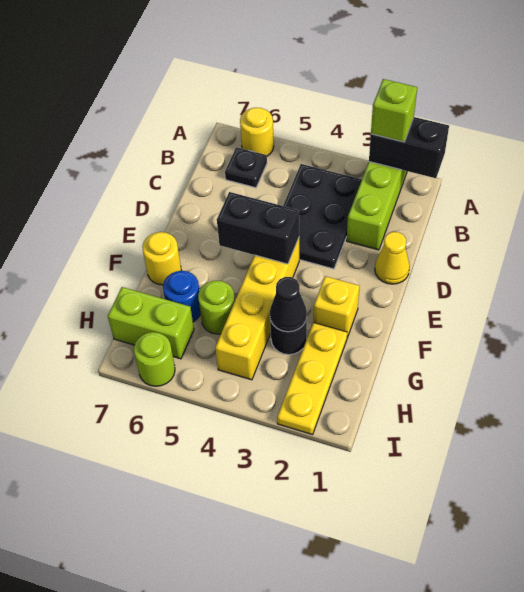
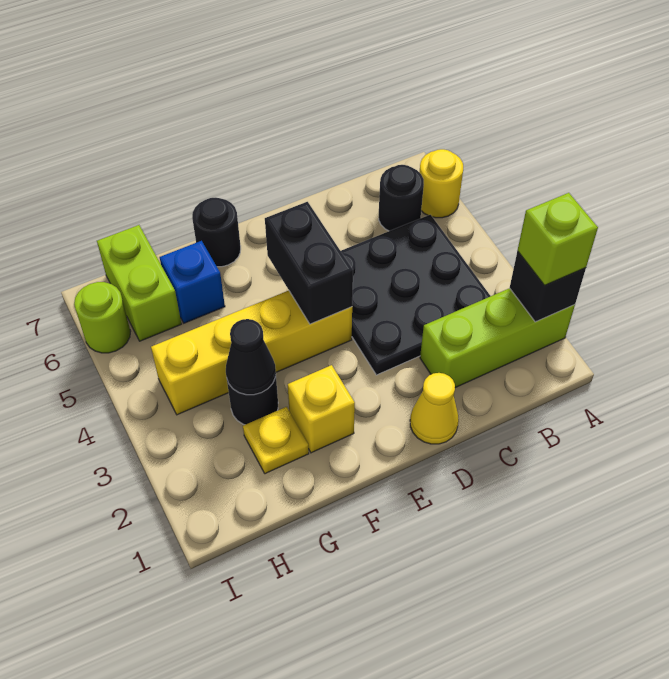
black brick A1:A2 level 2 -> black brick A2 level 2
black plate B3:D4 level 1 -> black plate B3:D5 level 1
black plate B6 level 1 -> black round brick B6 level 1
yellow round brick F7 level 1 -> black round brick F7 level 1
yellow plate G2:I2 level 1 -> yellow plate G2 level 1
lime round brick G5 level 1 -> none
blue round brick G6 level 1 -> blue brick G6 level 1

